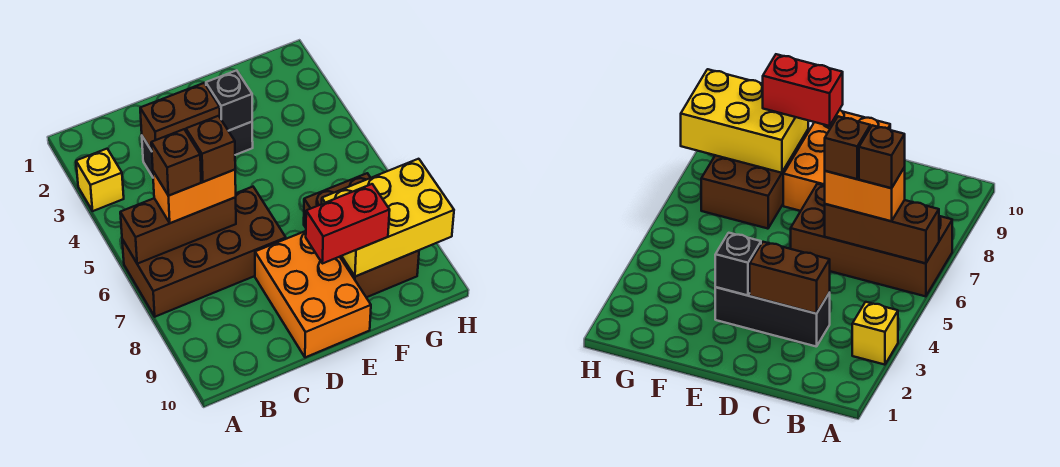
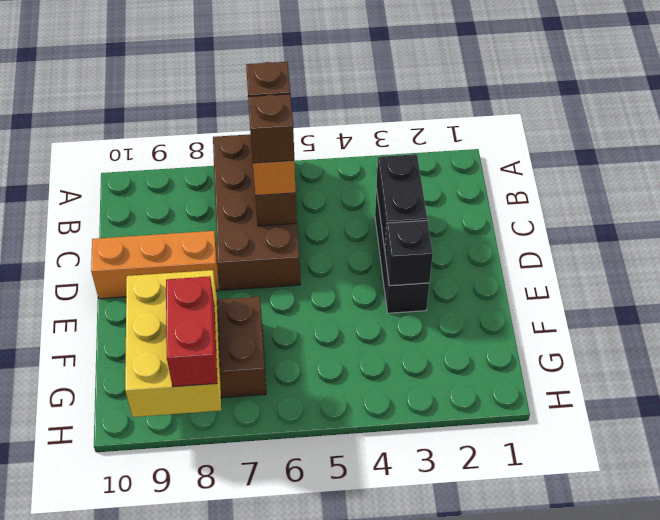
yellow brick A3 level 1 -> none
brown brick C3:D3 level 2 -> black brick C3:D3 level 2
orange brick D8:E10 level 1 -> orange brick D8:D10 level 1
red brick E9:F9 level 3 -> red brick G8:H8 level 3

